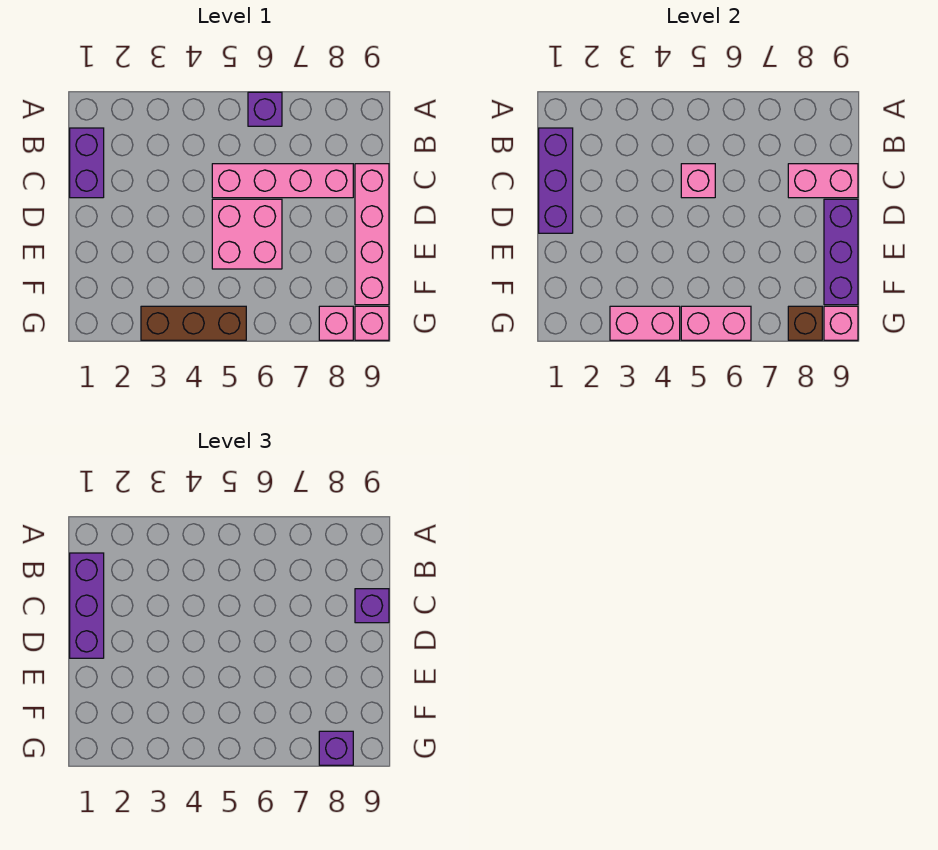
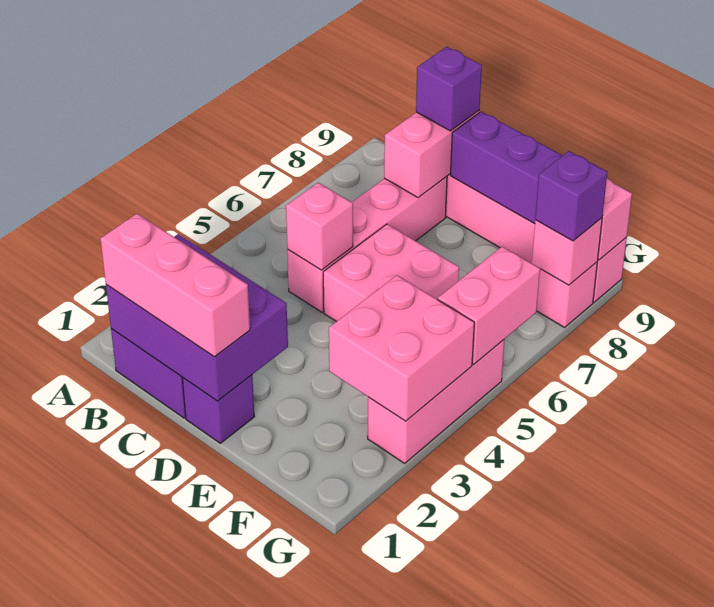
purple brick A6 level 1 -> purple brick D1 level 1
purple brick B1:D1 level 2 -> purple brick B1:D2 level 2
purple brick B1:D1 level 3 -> pink brick B1:D1 level 3
brown brick G3:G5 level 1 -> pink brick G3:G5 level 1
pink brick G3:G4 level 2 -> pink brick F3:G4 level 2
brown brick G8 level 2 -> pink brick G8 level 2

